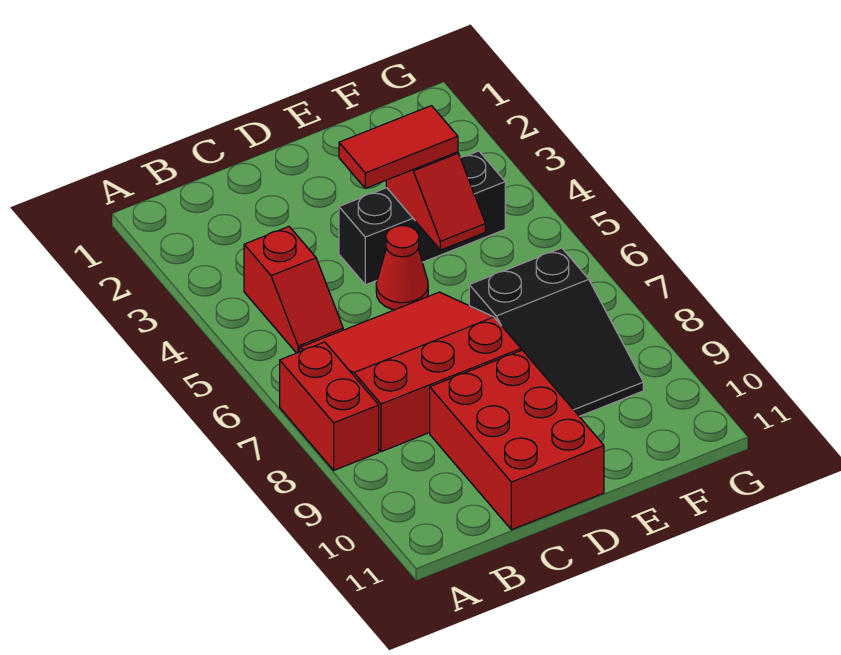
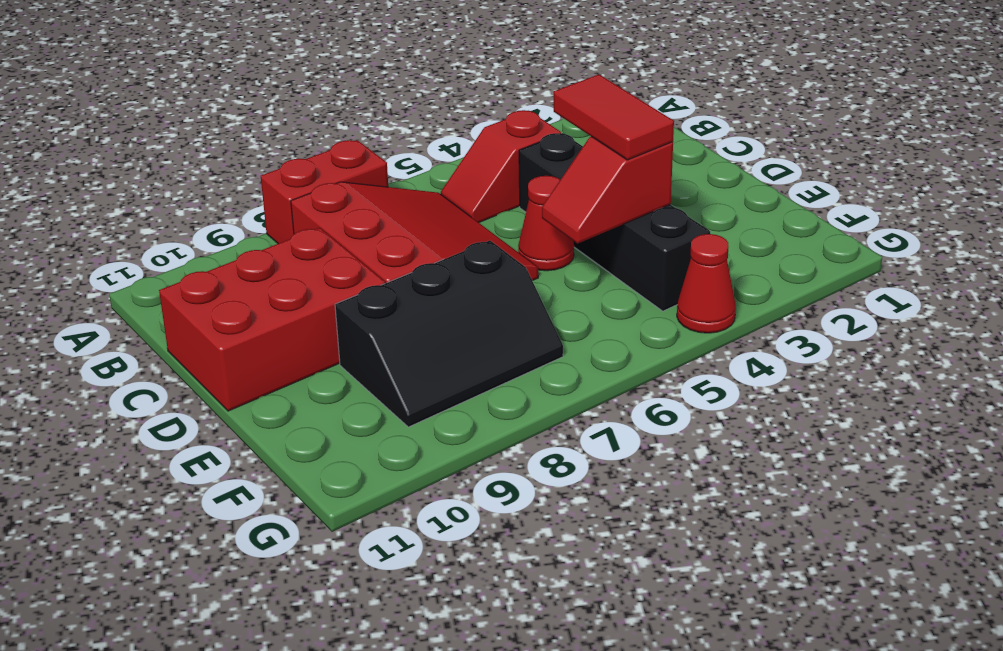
black brick D4:F4 level 1 -> black brick C4:F4 level 1
black slope E7:F9 level 1 top 7 -> black slope E7:F9 level 1 top E
none -> red cone G4 level 1

